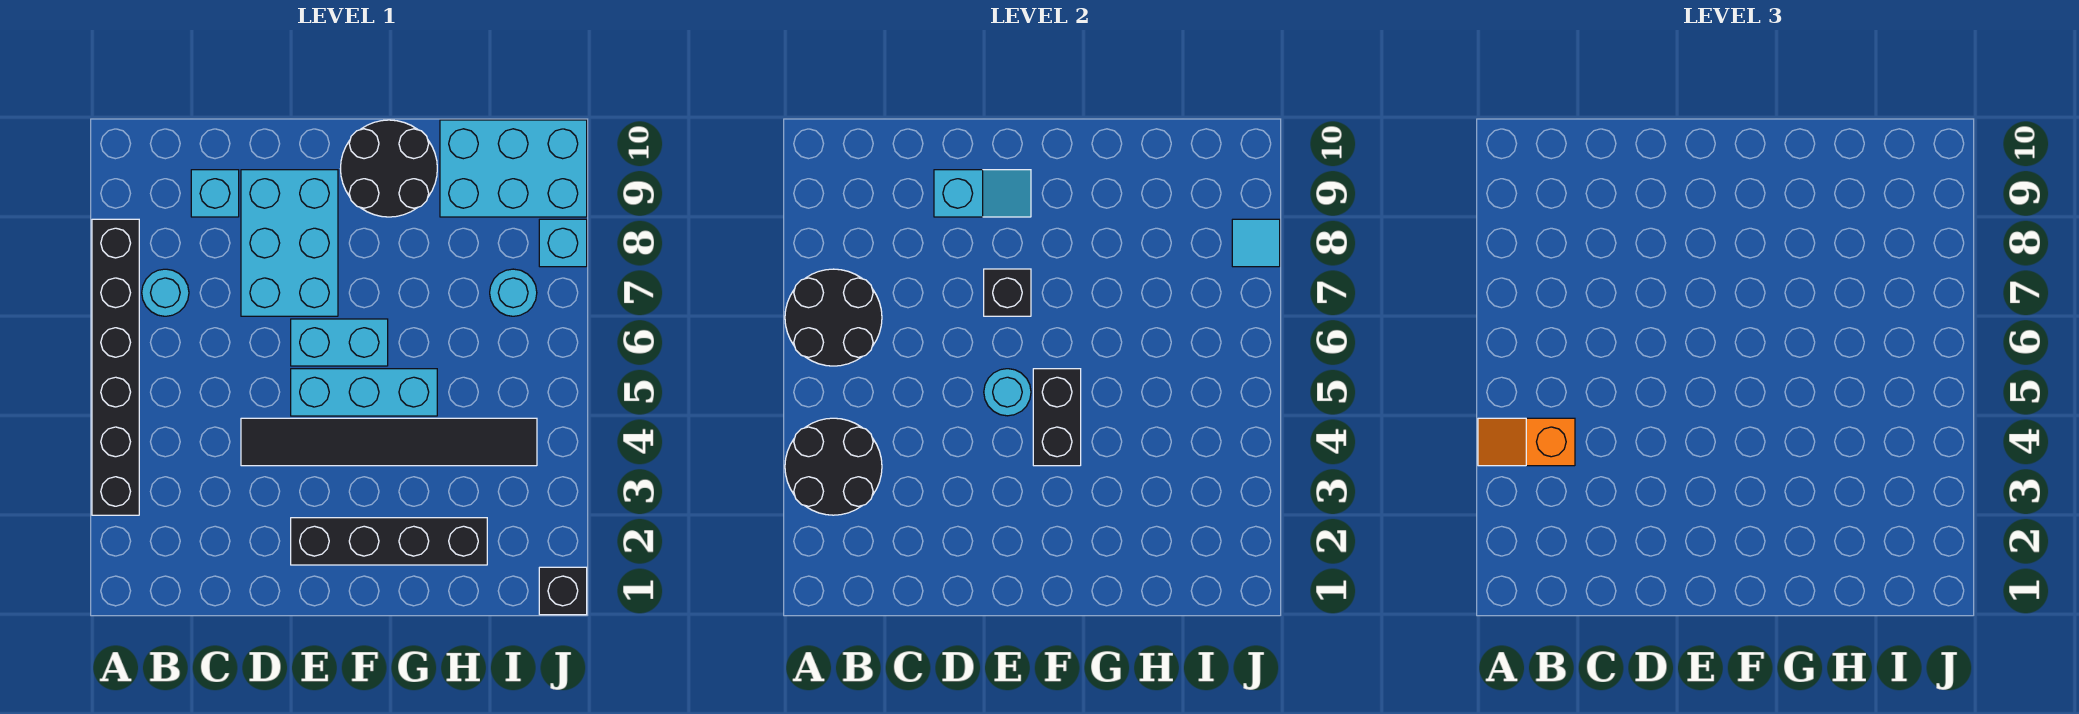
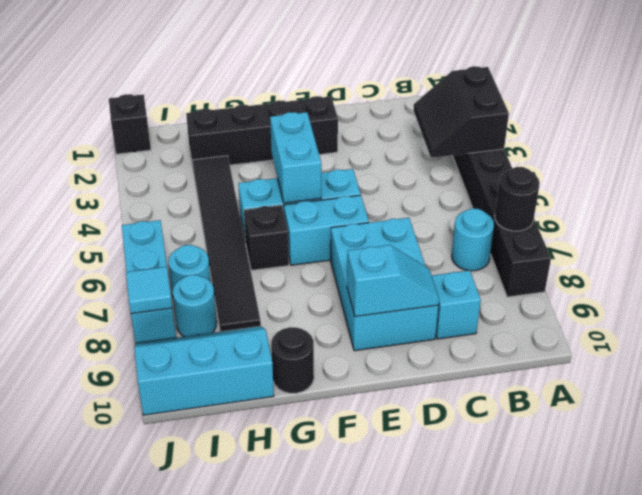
black round brick A3:B4 level 2 -> black slope A3:B4 level 2 top A
orange slope A4:B4 level 3 top B -> none
black round brick A6:B7 level 2 -> black round brick A7 level 2
black tile D4:I4 level 1 -> black tile H3:H8 level 1
cyan slope D9:E9 level 2 top D -> cyan slope D9:E9 level 2 top E
cyan round brick E5 level 2 -> cyan round brick I8 level 1
black brick E7 level 2 -> black brick G6 level 1
black brick F4:F5 level 2 -> cyan brick F4:F5 level 2
black round brick F9:G10 level 1 -> black round brick G10 level 1
cyan brick H9:J10 level 1 -> cyan slope H9:J10 level 1 top 10
cyan brick J8 level 1 -> cyan brick J6:J8 level 1

